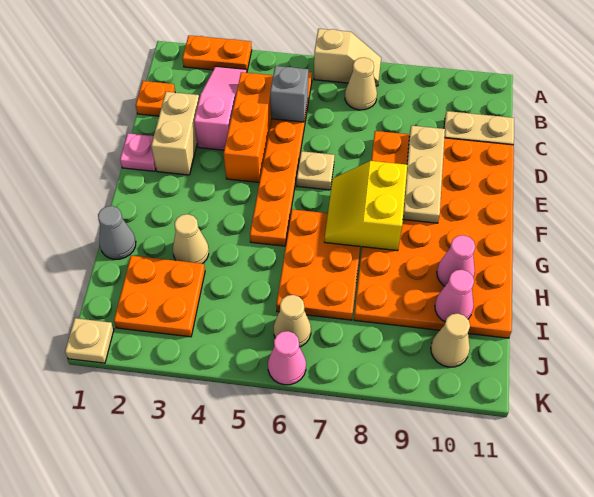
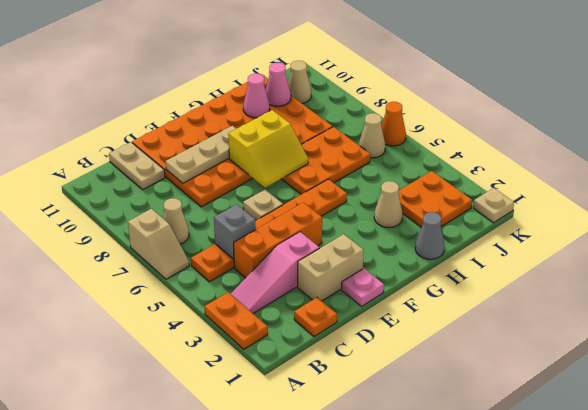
tan slope A6:A7 level 1 top 6 -> tan slope A6:A7 level 1 top 7
pink cone K6 level 1 -> orange cone K6 level 1

